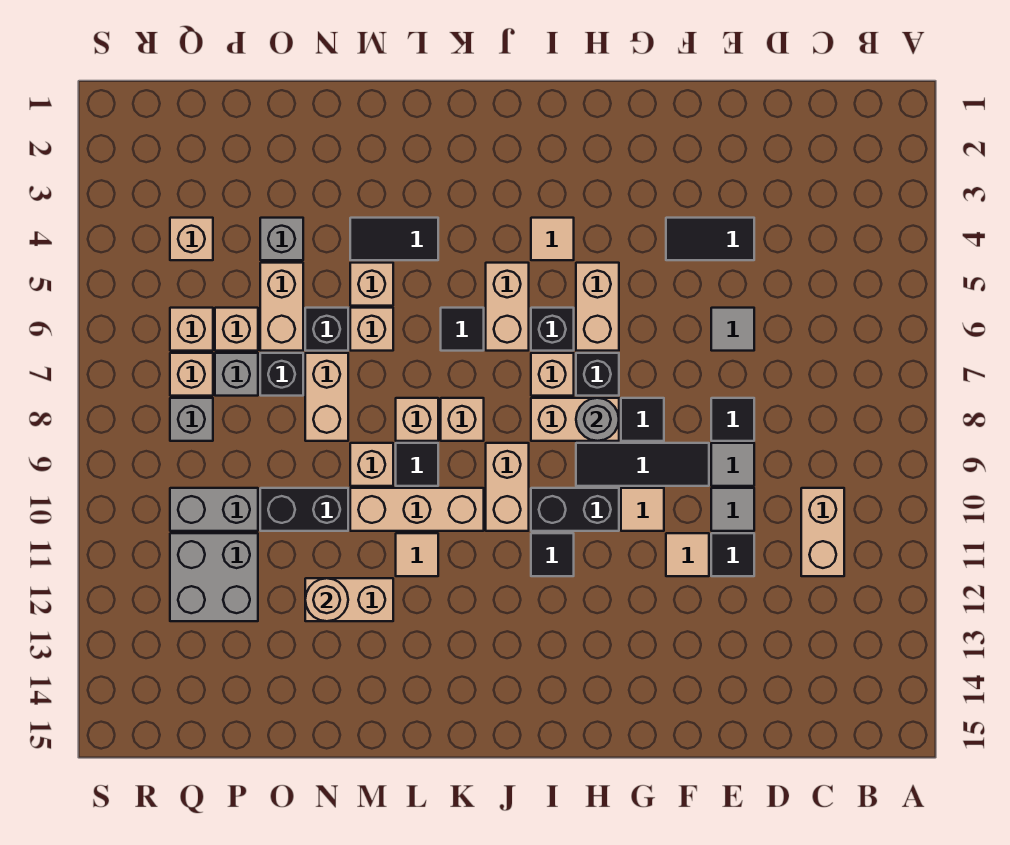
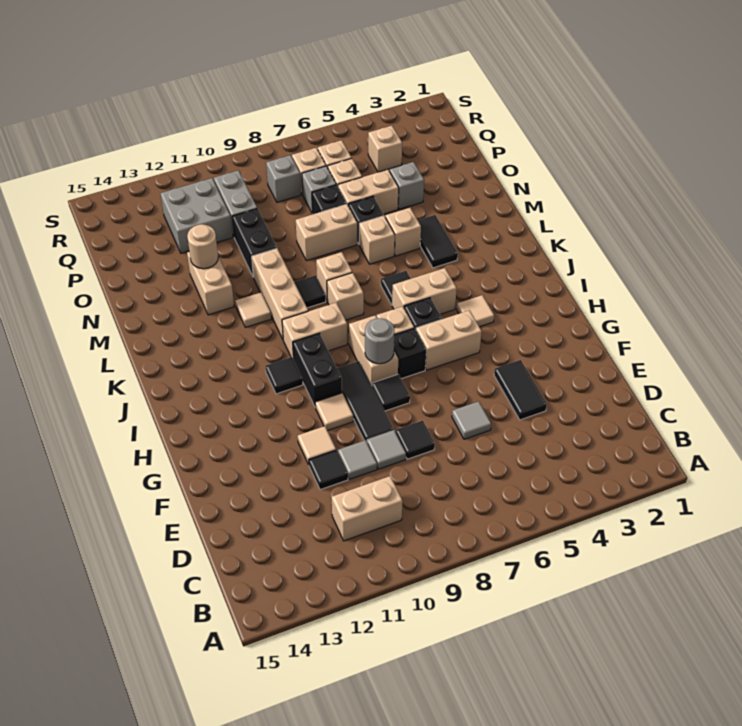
tan brick M9 level 1 -> none

